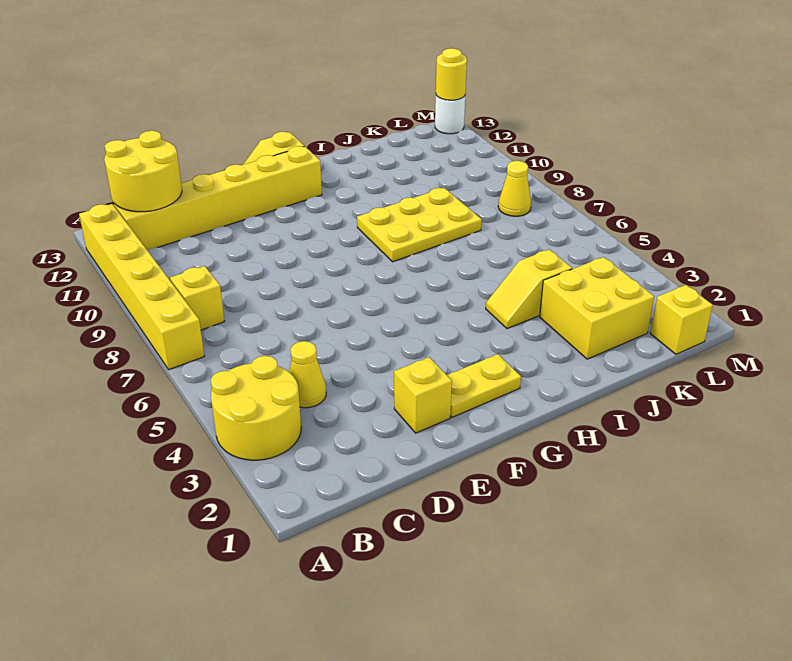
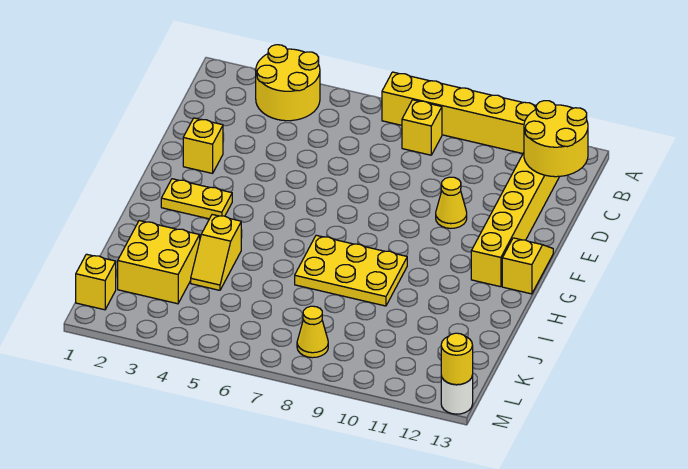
yellow cone C4 level 1 -> yellow cone E10 level 1
yellow plate F2:G2 level 1 -> yellow plate G2:G3 level 1
yellow plate H8:J9 level 1 -> yellow plate H7:I9 level 1
yellow slope I4:J4 level 1 top J -> yellow slope I4:J4 level 1 top I

